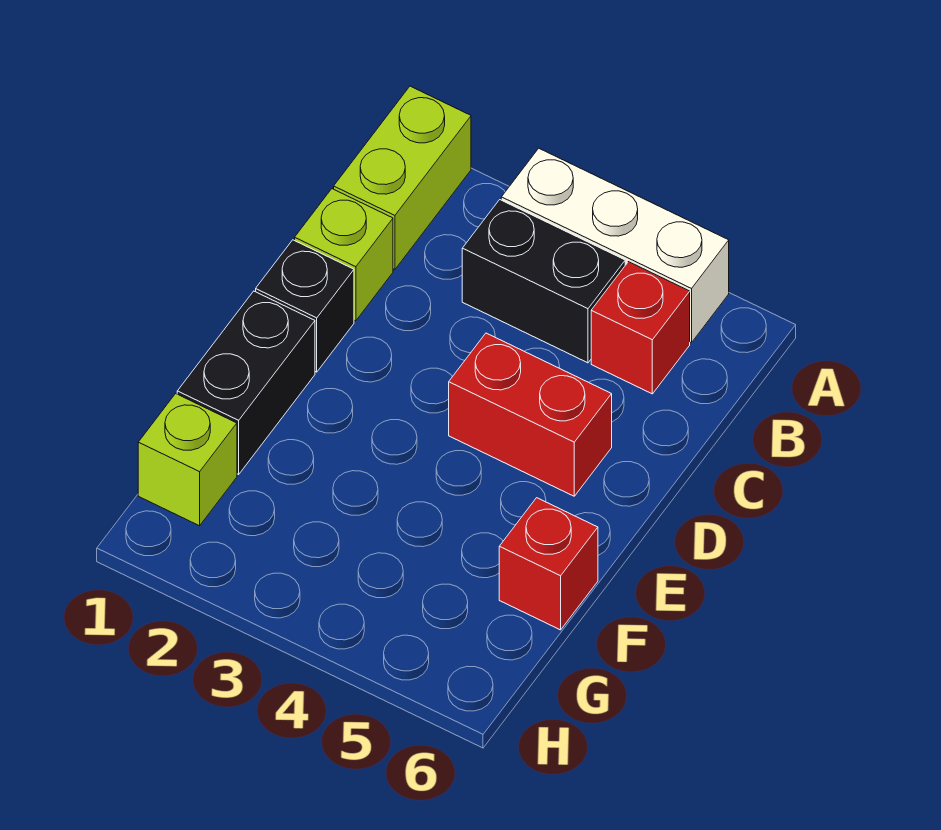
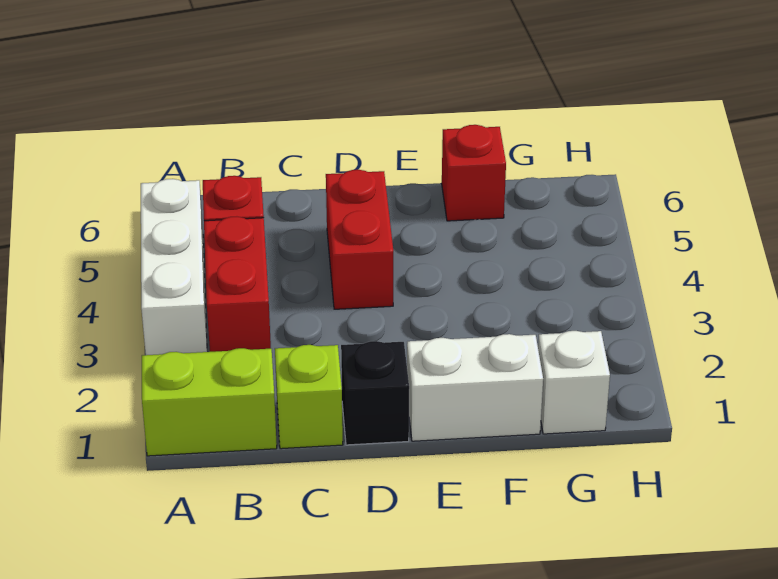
black brick B3:B4 level 1 -> red brick B3:B4 level 1
black brick E1:F1 level 1 -> white brick E1:F1 level 1
lime brick G1 level 1 -> white brick G1 level 1

